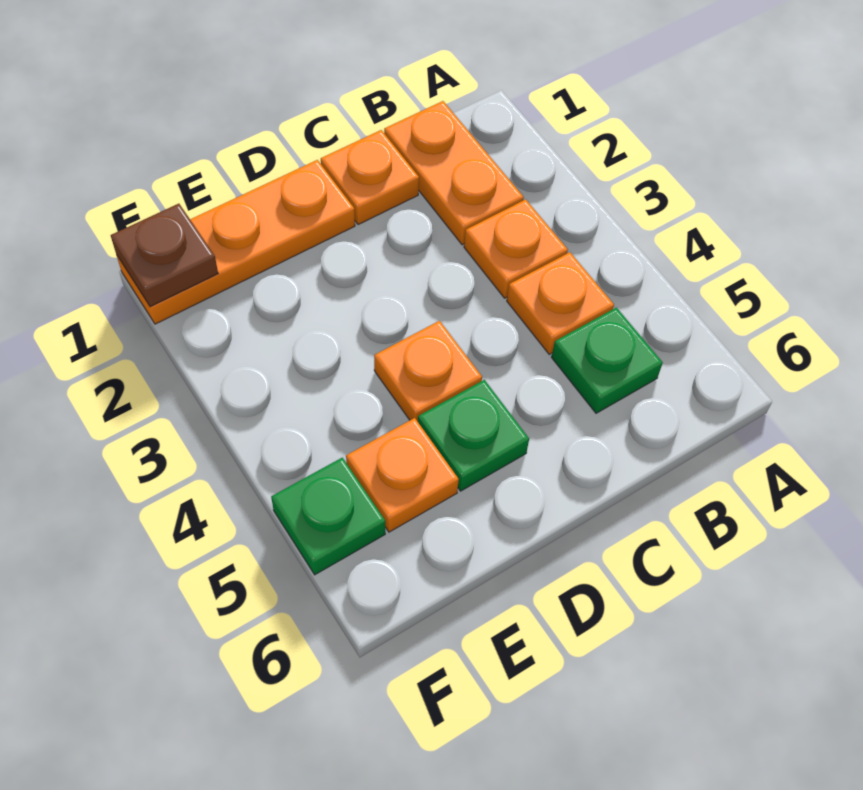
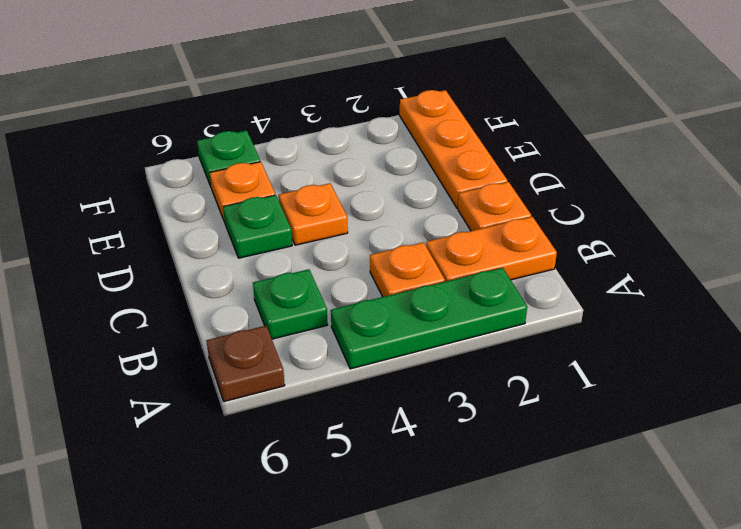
none -> green plate A2:A4 level 1
orange plate B4 level 1 -> none
brown plate F1 level 2 -> brown plate A6 level 1

